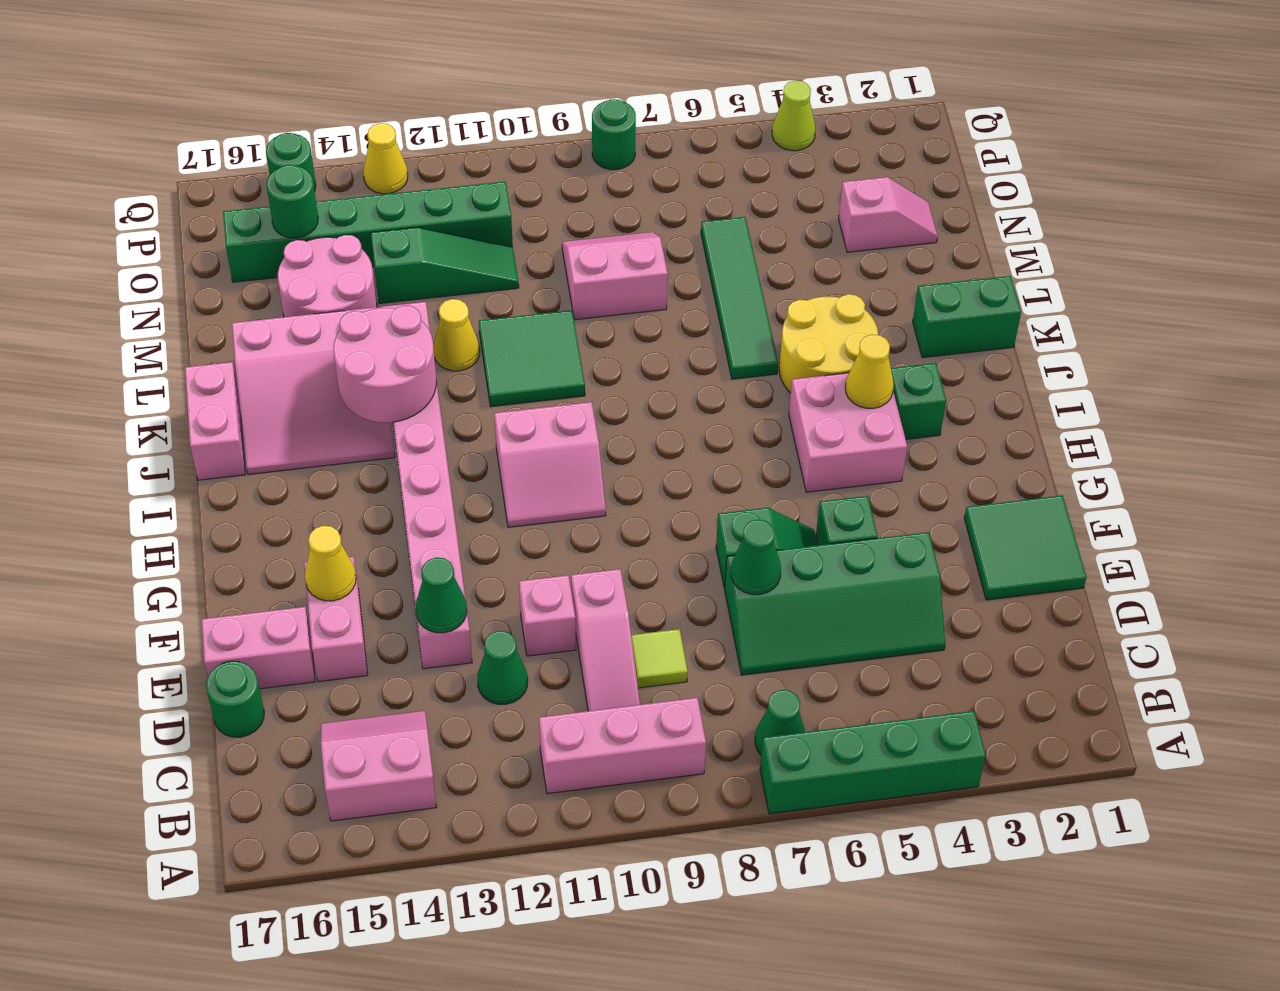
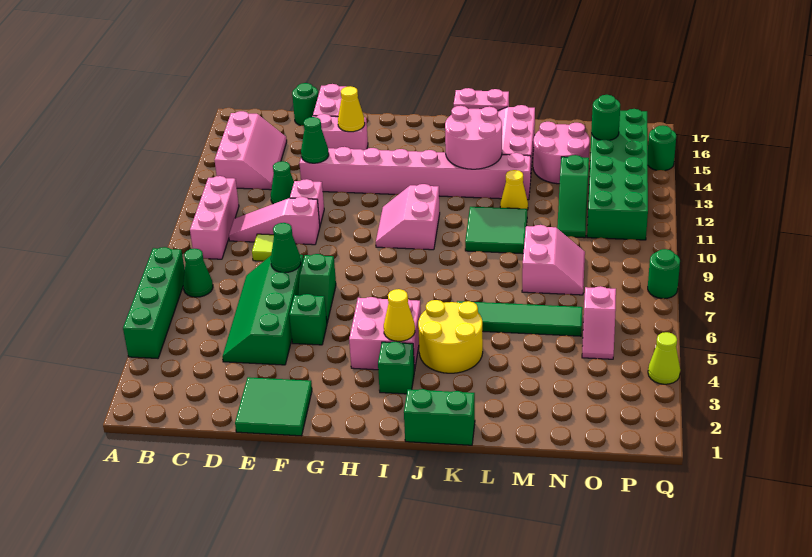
pink slope B14:C15 level 1 top B -> pink slope B13:C15 level 1 top B
green brick K1:K2 level 1 -> green brick J1:K1 level 1
pink slope N2:N3 level 1 top 3 -> pink slope O5:O6 level 1 top 6
green brick O11:O16 level 1 -> green brick O11:P16 level 1
yellow cone Q13 level 1 -> none

